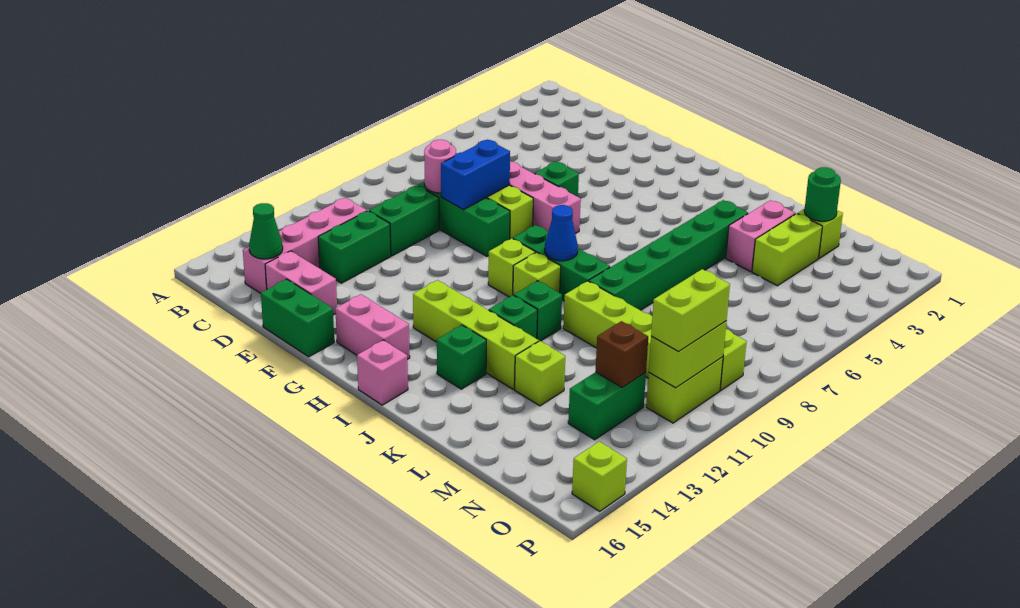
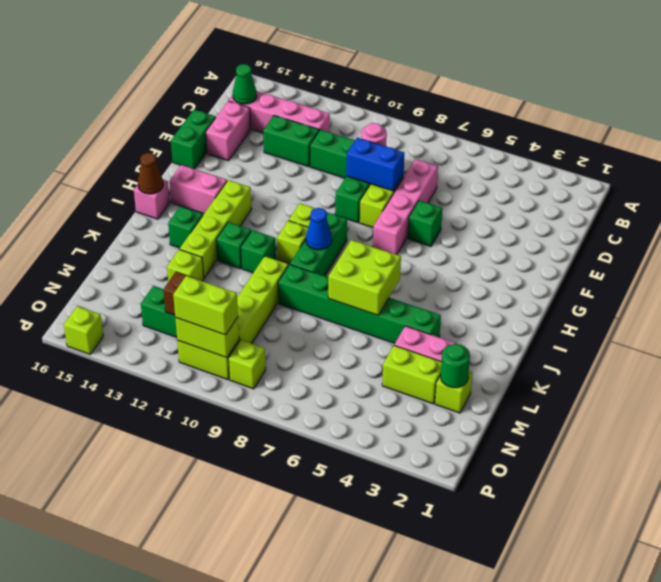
pink brick G15:H15 level 1 -> pink brick H14:H15 level 1
none -> brown cone I16 level 2
none -> lime brick J6:K7 level 2

